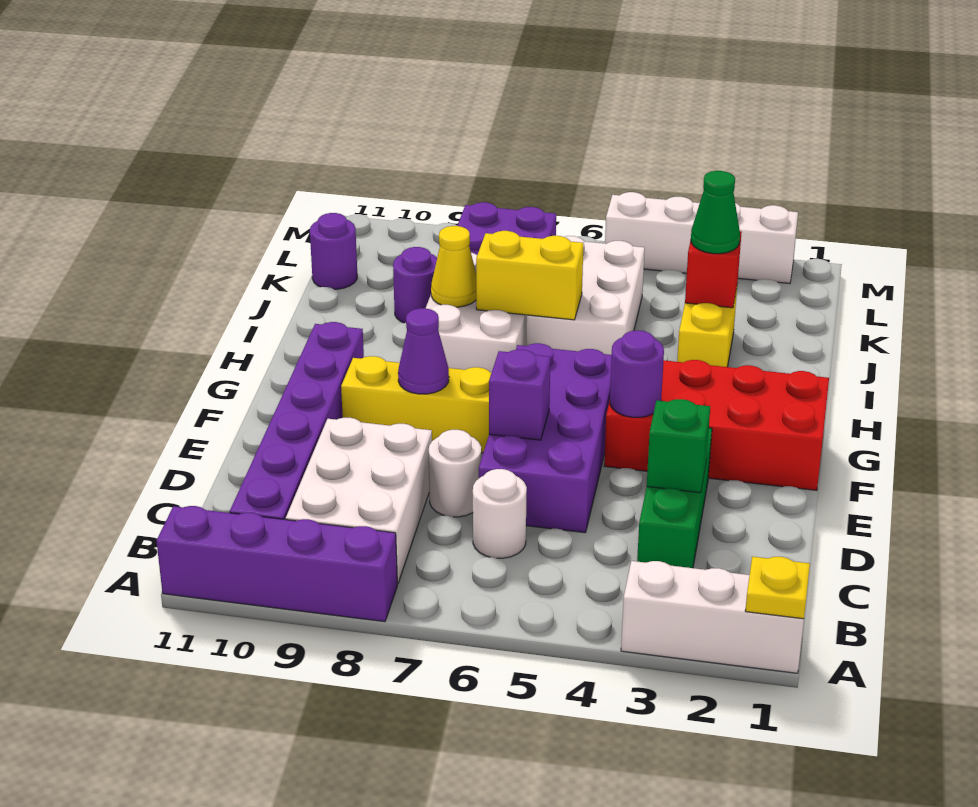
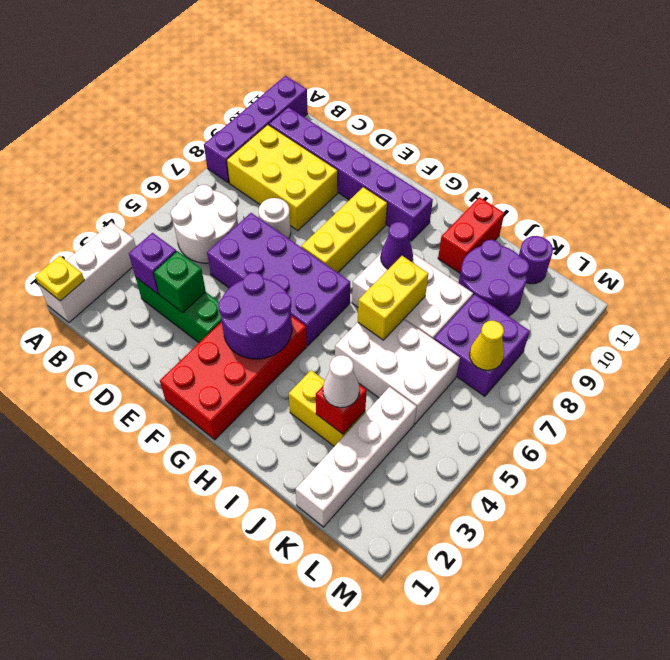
white brick B8:D9 level 1 -> yellow brick B8:D9 level 1
white round brick C6 level 1 -> white round brick B5:C6 level 1
purple brick E6 level 2 -> purple brick C3 level 2
purple round brick F4 level 2 -> purple round brick F3:G4 level 2
purple cone F8 level 2 -> purple cone H8 level 2
yellow cone I8 level 2 -> yellow cone L7 level 2
none -> red brick I10:I11 level 1
green cone J3 level 3 -> white cone J3 level 3
purple round brick J9 level 1 -> purple round brick J9:K10 level 1
white brick M2:M5 level 1 -> white brick K1:K4 level 1

